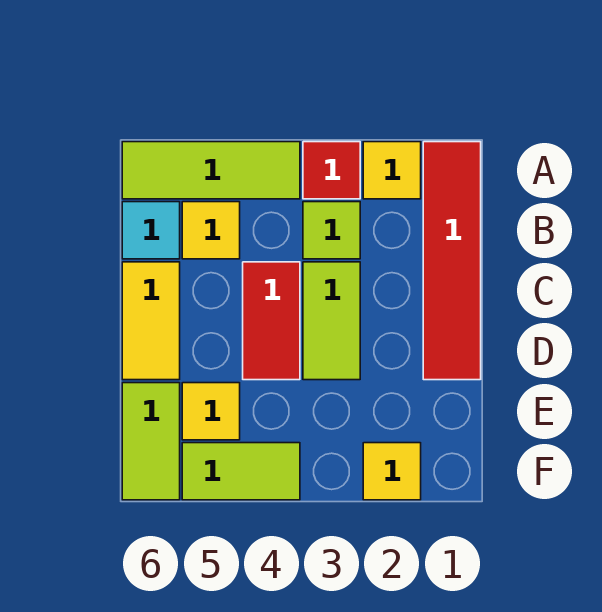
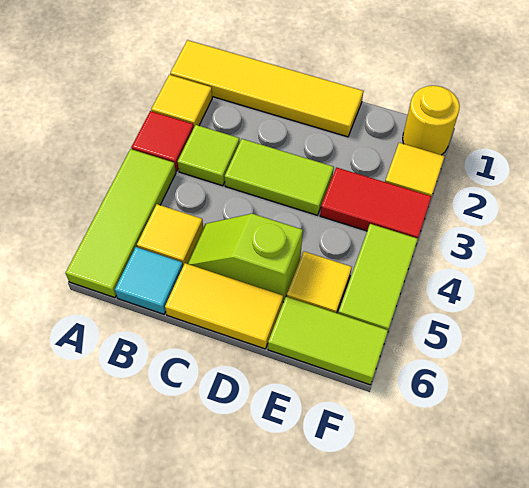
red tile A1:D1 level 1 -> yellow tile A1:D1 level 1
red tile C4:D4 level 1 -> red tile E3:F3 level 1
none -> lime slope C5:D5 level 1 top D
none -> yellow round brick F1 level 1

